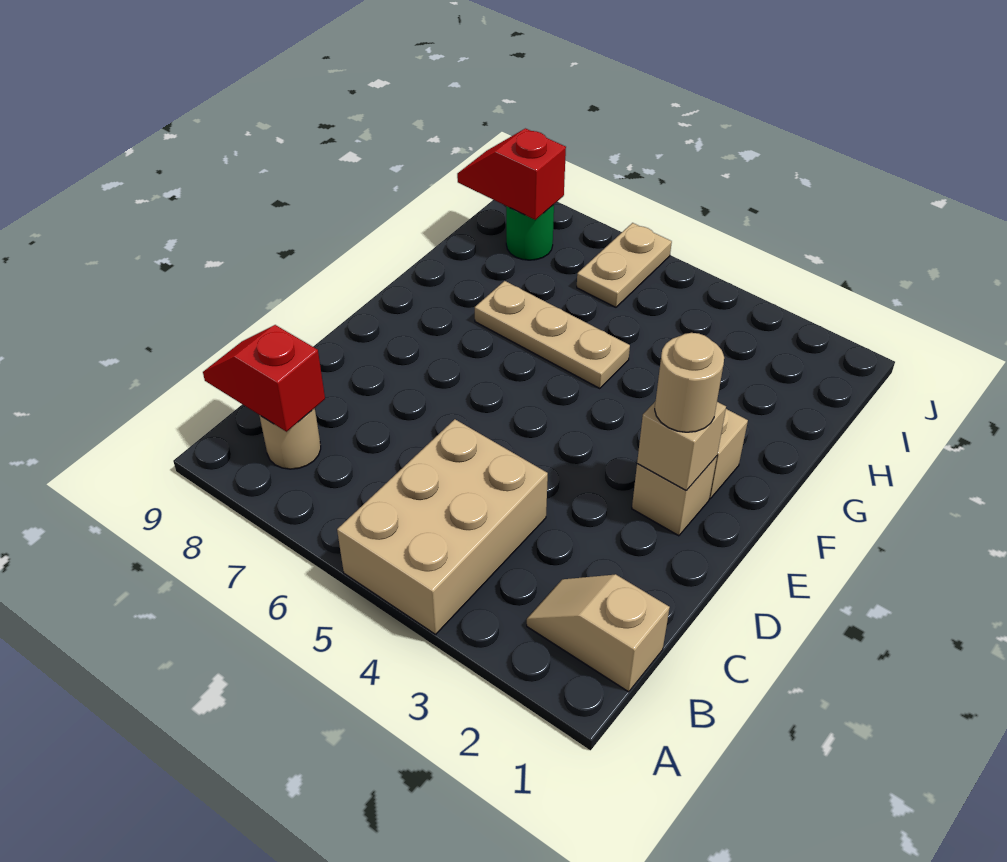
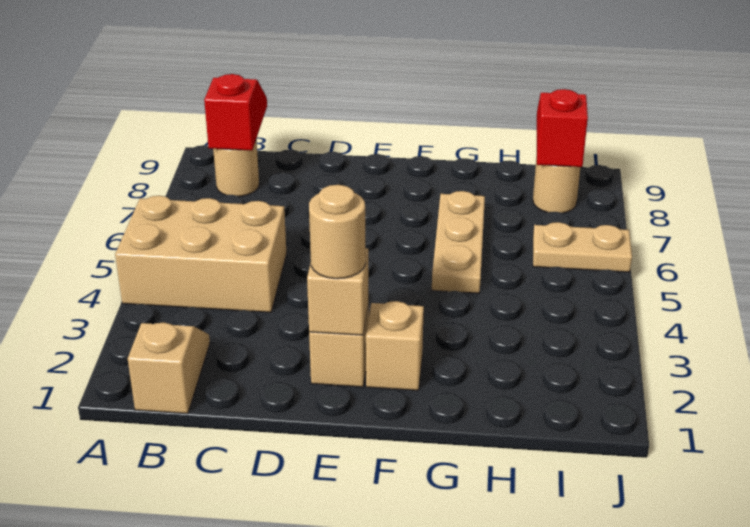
green round brick I8 level 1 -> tan round brick I8 level 1

